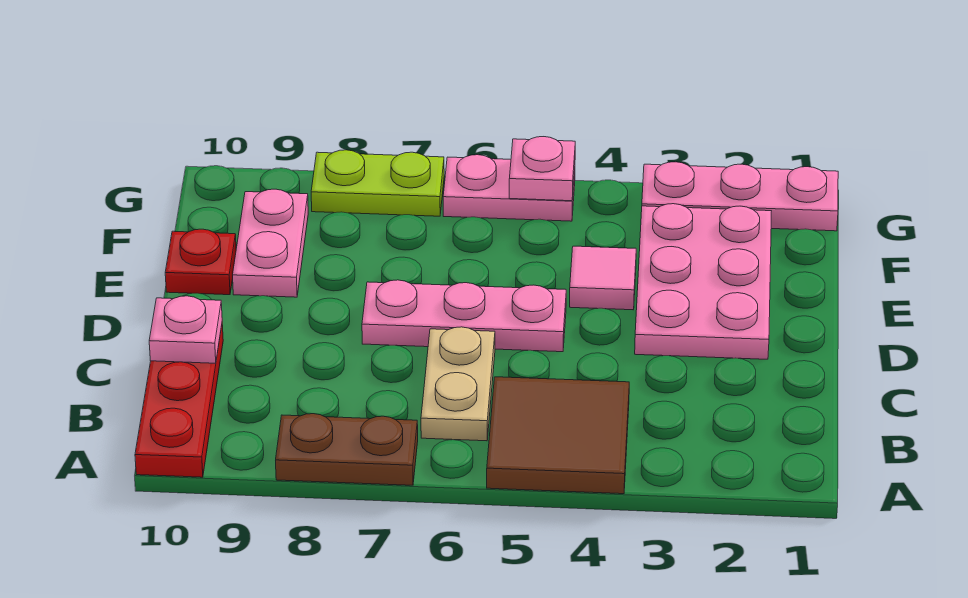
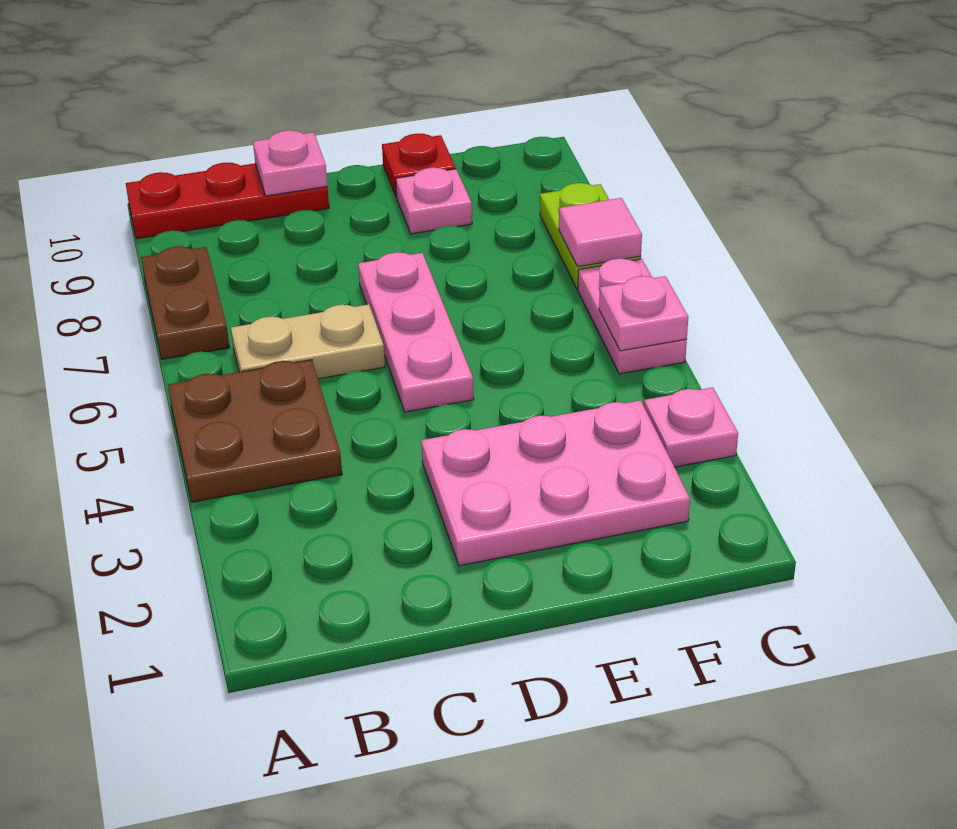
brown tile A4:B5 level 1 -> brown plate A4:B5 level 1
pink tile E4 level 1 -> pink tile G7 level 2
pink plate E9:F9 level 1 -> pink plate E9 level 1
pink plate G1:G3 level 1 -> pink plate G3 level 1

